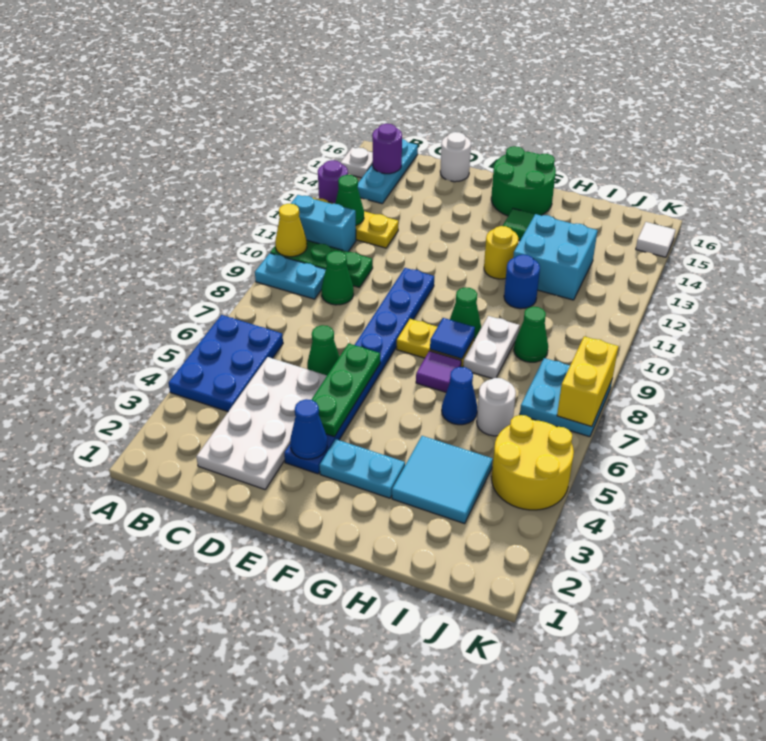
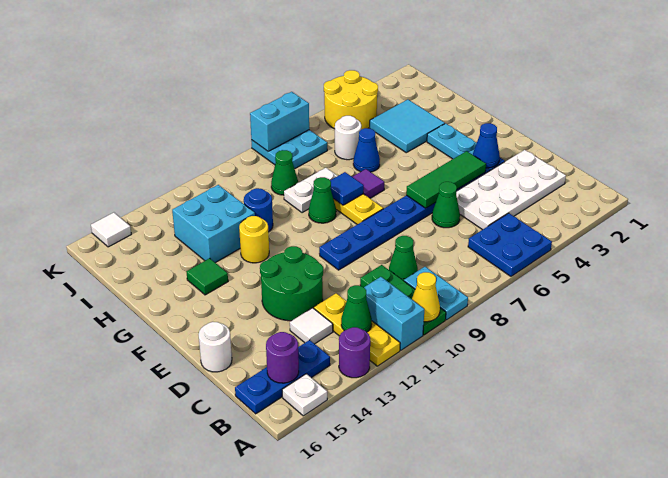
blue plate A4:B6 level 1 -> blue plate A5:B6 level 1
cyan plate B14:B16 level 1 -> blue plate B14:B16 level 1
none -> white tile C13 level 1
green plate E4:E6 level 2 -> green tile E4:E6 level 2
green round brick F15:G16 level 1 -> green round brick D12:E13 level 1
yellow brick K7:K8 level 2 -> cyan brick K7:K8 level 2

